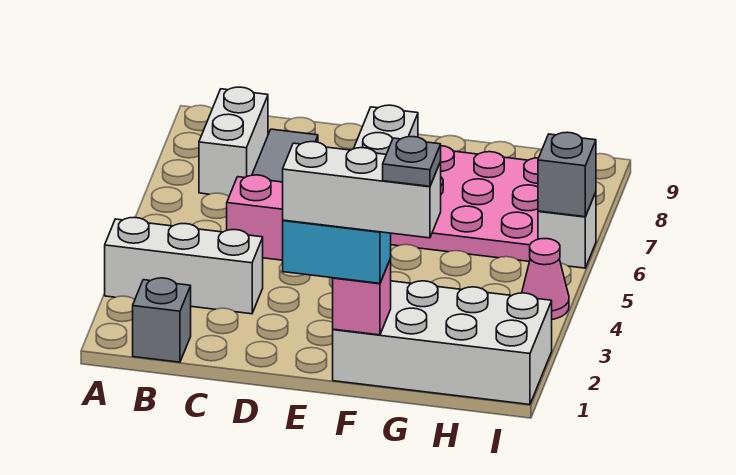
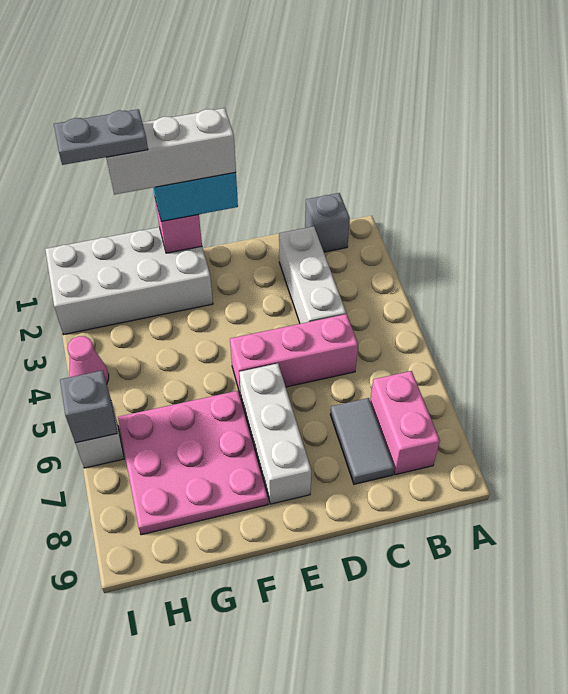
white brick A3:C3 level 1 -> white brick C2:C4 level 1
white brick B7:B8 level 1 -> pink brick B7:B8 level 1
grey plate G1 level 5 -> grey plate G1:H1 level 5

